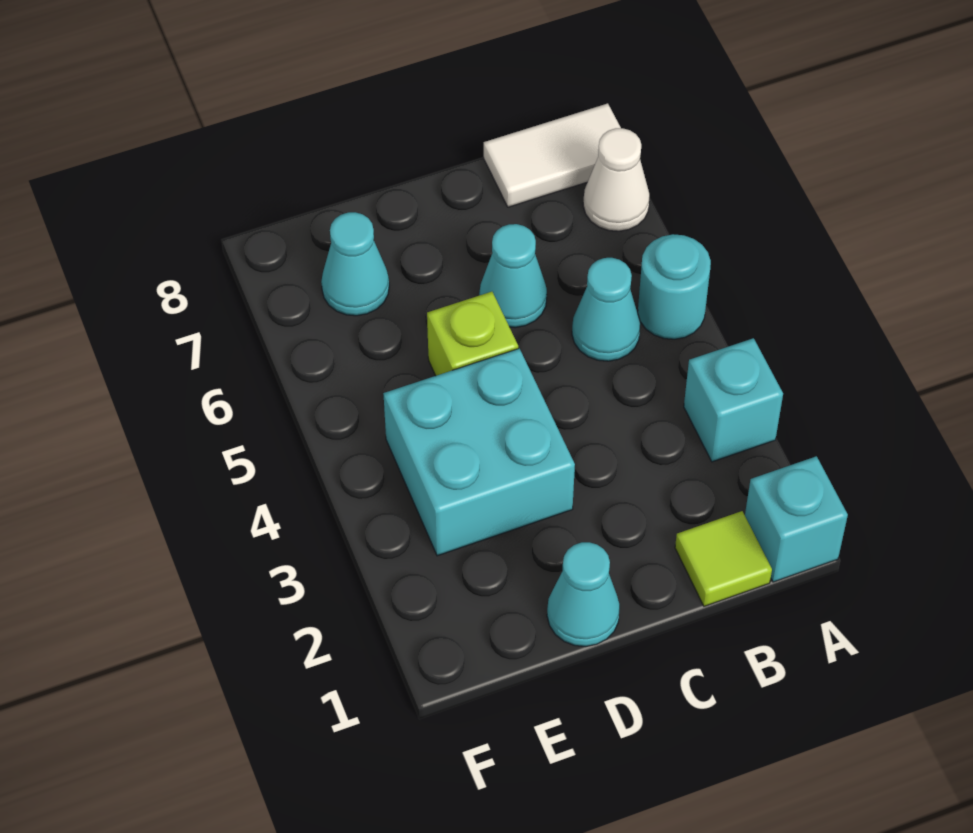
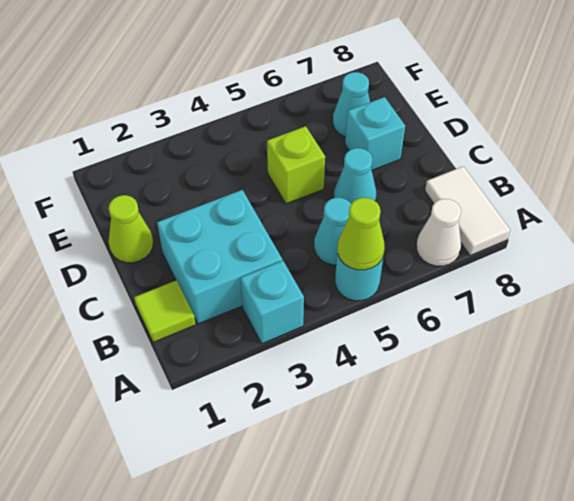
cyan brick A1 level 1 -> cyan brick D7 level 1
none -> lime cone A5 level 2
cyan cone D1 level 1 -> lime cone D1 level 1
cyan brick D3:E4 level 1 -> cyan brick B2:C3 level 1

